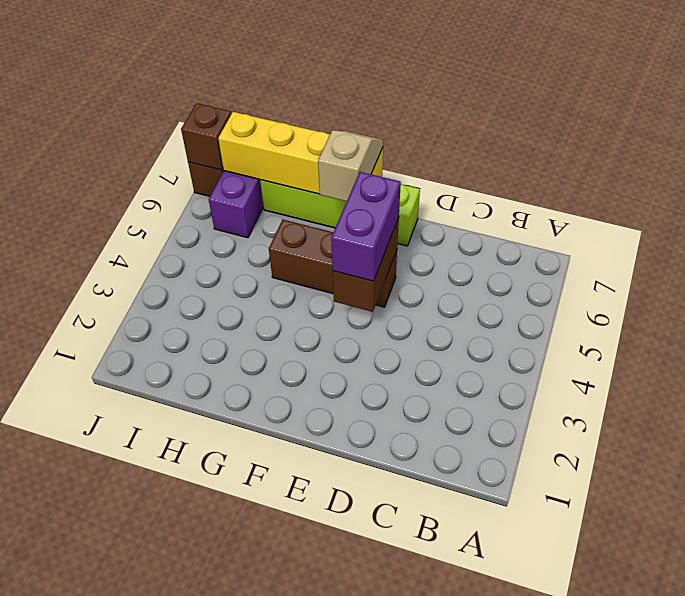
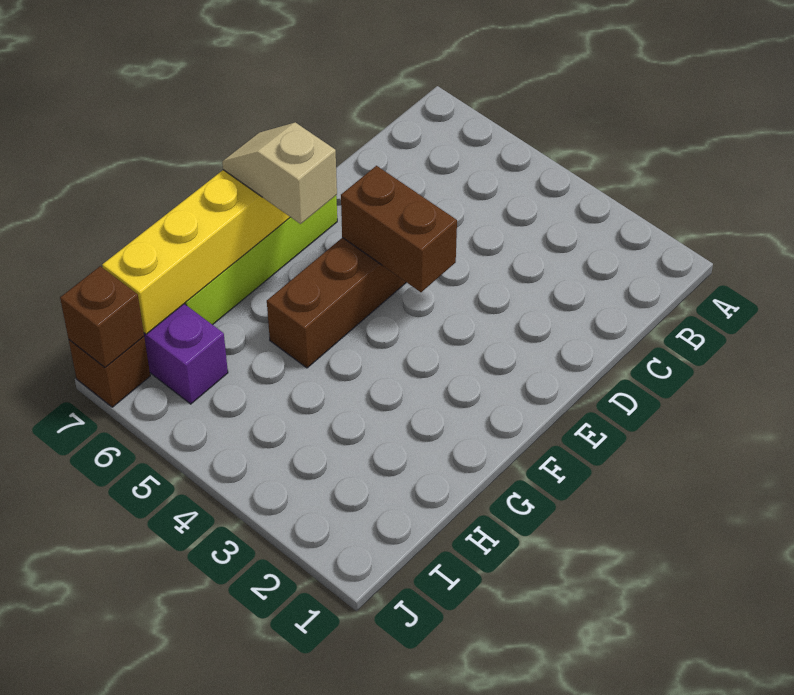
purple brick E4:E5 level 3 -> none

